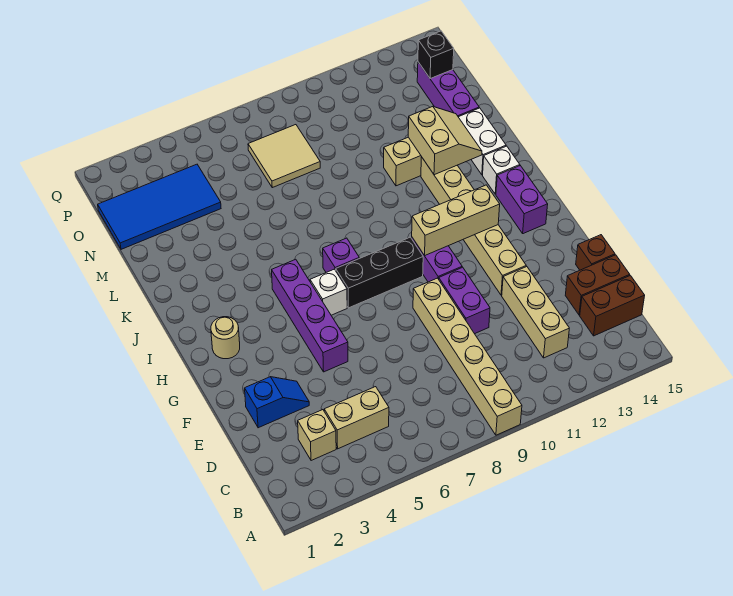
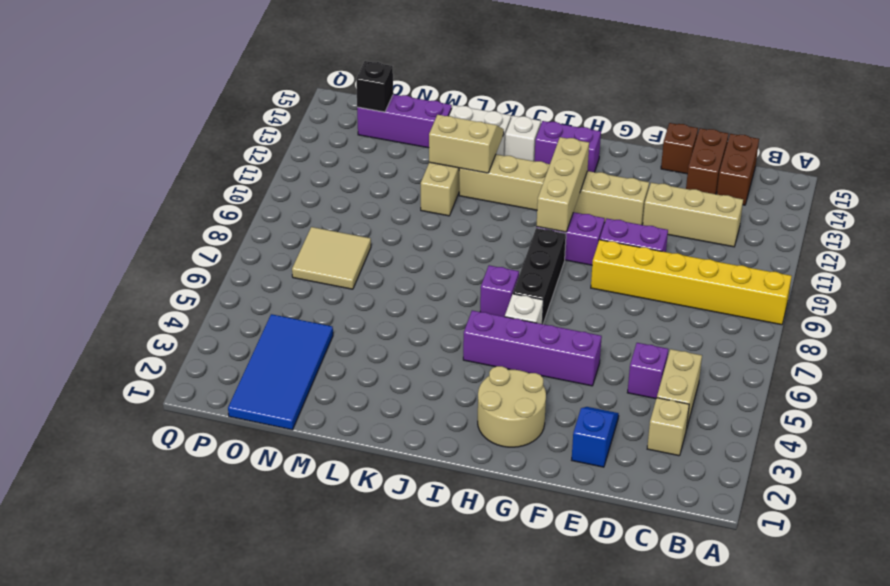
tan brick A9:F9 level 1 -> yellow brick A9:F9 level 1
none -> purple brick D5 level 1
tan round brick H2 level 1 -> tan round brick G2:H3 level 1

